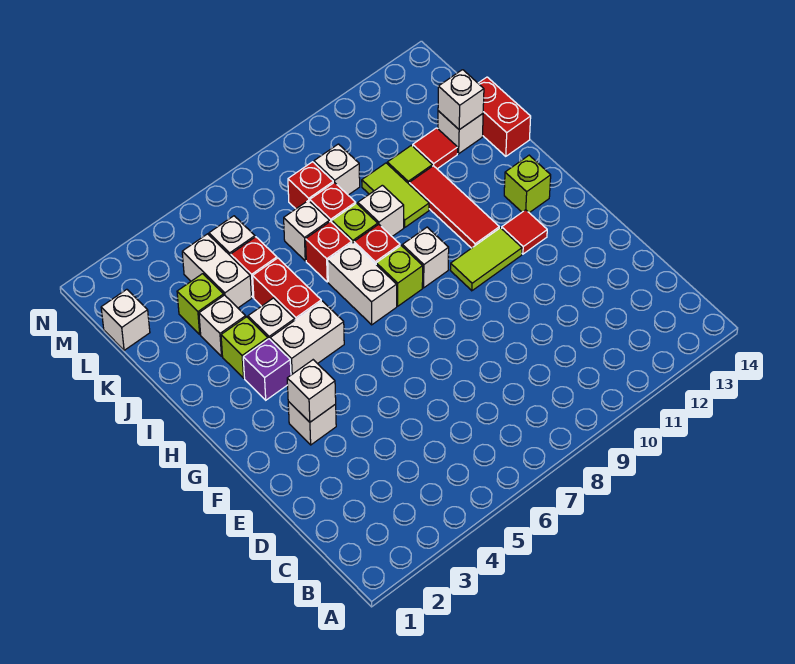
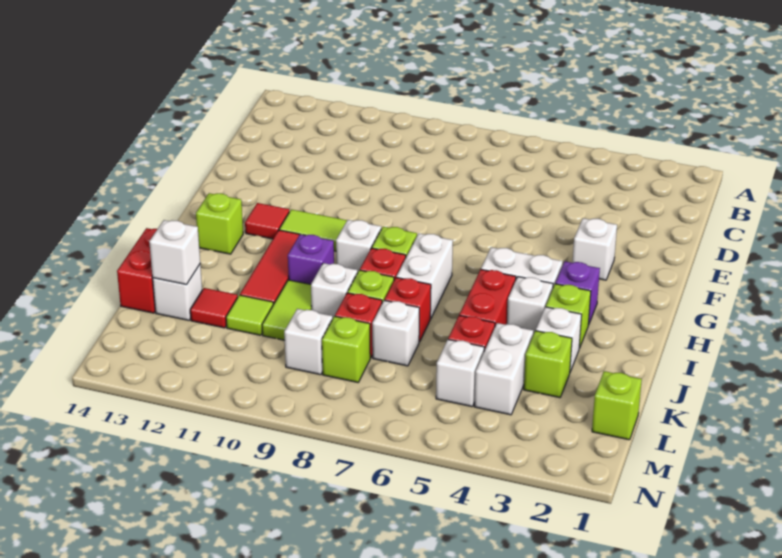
white brick F3 level 2 -> none
none -> purple brick I10 level 1
white brick L1 level 1 -> lime brick L1 level 1
red brick L8 level 1 -> lime brick L8 level 1

